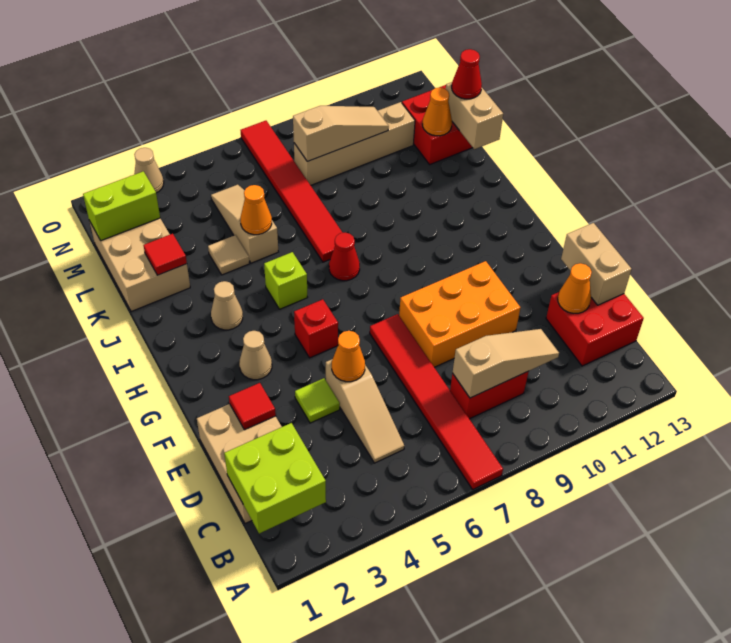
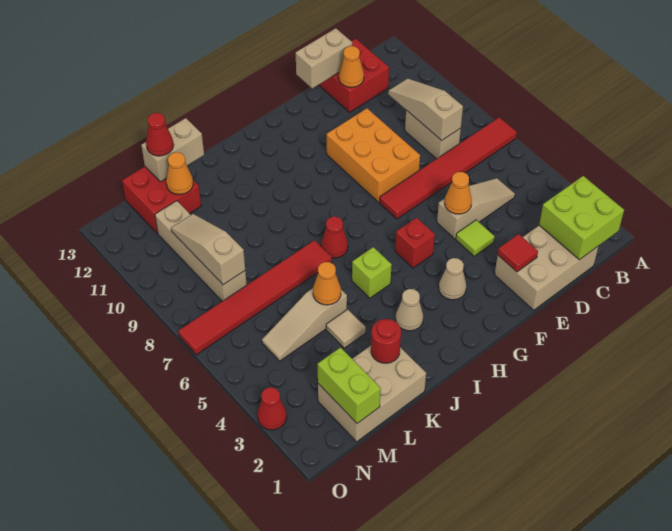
red brick C8:C9 level 1 -> tan brick C8:C9 level 1
red tile K2 level 2 -> red round brick K2 level 2
tan cone O3 level 1 -> red cone O3 level 1

